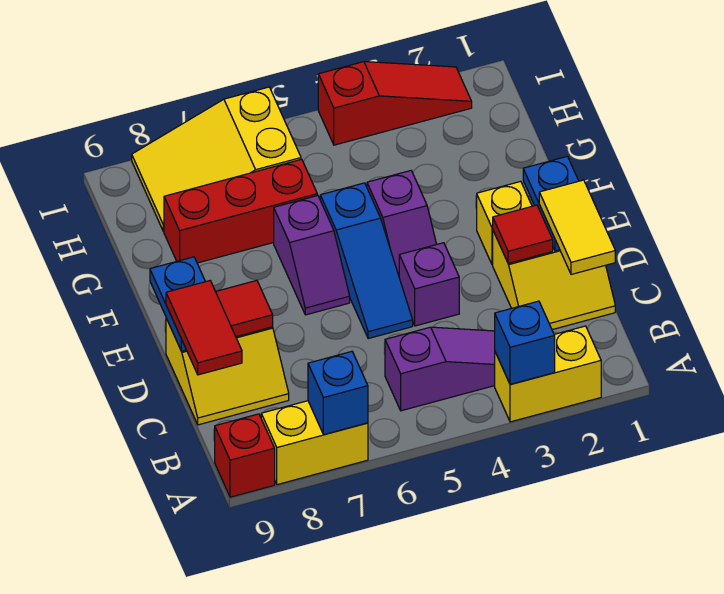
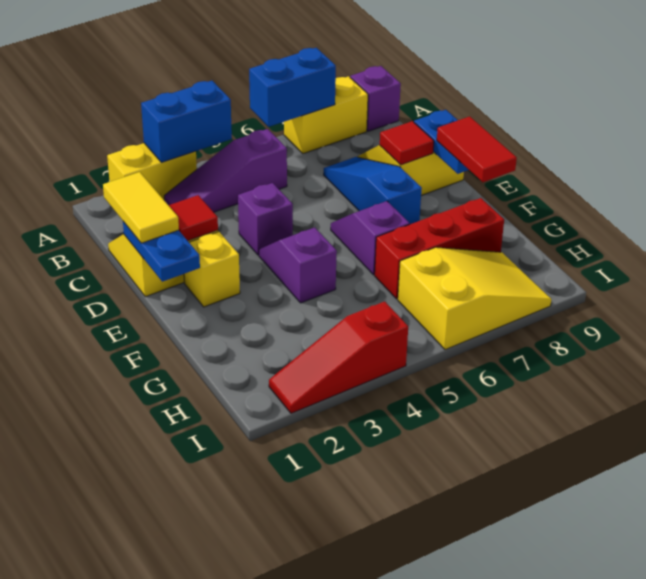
blue brick A3 level 2 -> blue brick A3:A4 level 2
blue brick A7 level 2 -> blue brick A6:A7 level 2
red brick A9 level 1 -> purple brick A9 level 1
red tile C9:D9 level 3 -> red tile E9:F9 level 3
blue slope D5:F5 level 1 top F -> blue slope C7:E7 level 1 top E

